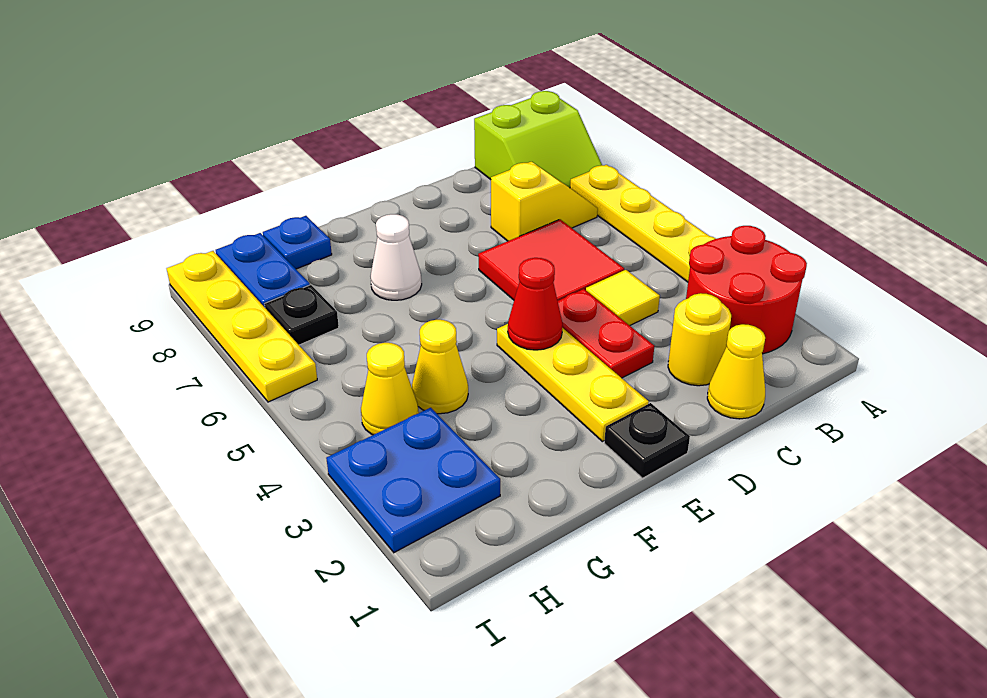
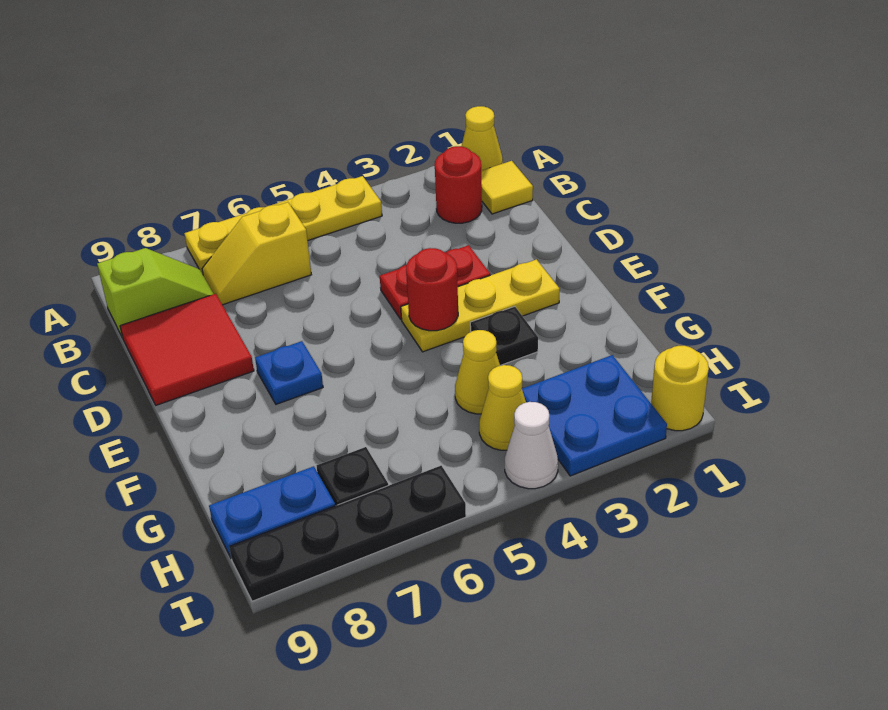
red round brick A2:B3 level 1 -> red round brick B2 level 1
lime slope A8:B9 level 1 top 9 -> lime slope B8:B9 level 1 top 9
yellow slope B7:C7 level 1 top C -> yellow slope B6:B7 level 1 top 6
yellow cone C1 level 1 -> yellow cone A1 level 1
yellow round brick C2 level 1 -> yellow round brick I1 level 1
yellow tile C4 level 1 -> yellow tile B1 level 1
red tile C5:D6 level 1 -> red tile C8:D9 level 1
black plate E1 level 1 -> black plate F3 level 1
red cone E4 level 2 -> red round brick E4 level 2
white cone F7 level 1 -> white cone I4 level 1
blue plate G9 level 1 -> blue plate E7 level 1
yellow plate I6:I9 level 1 -> black plate I6:I9 level 1

